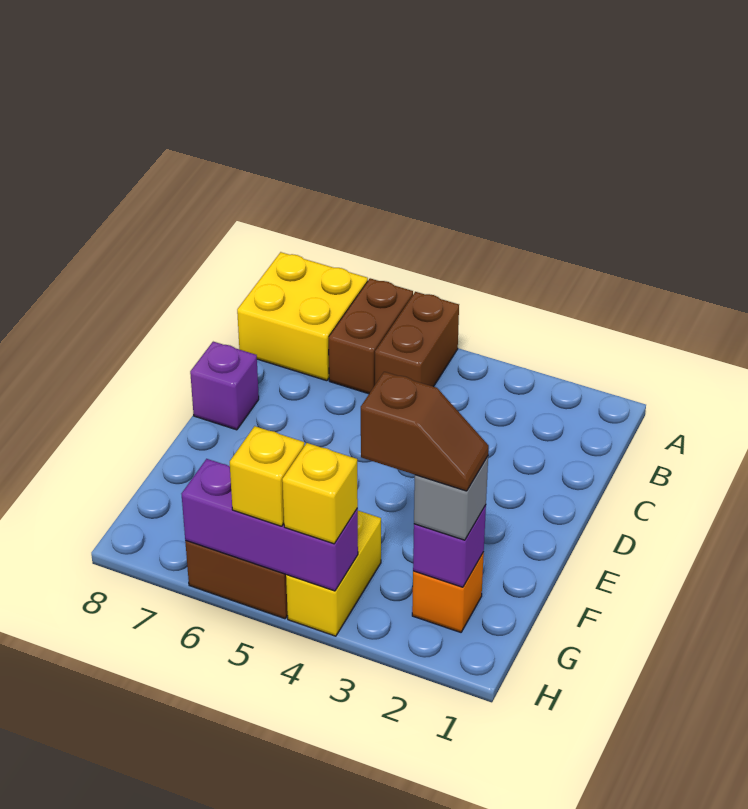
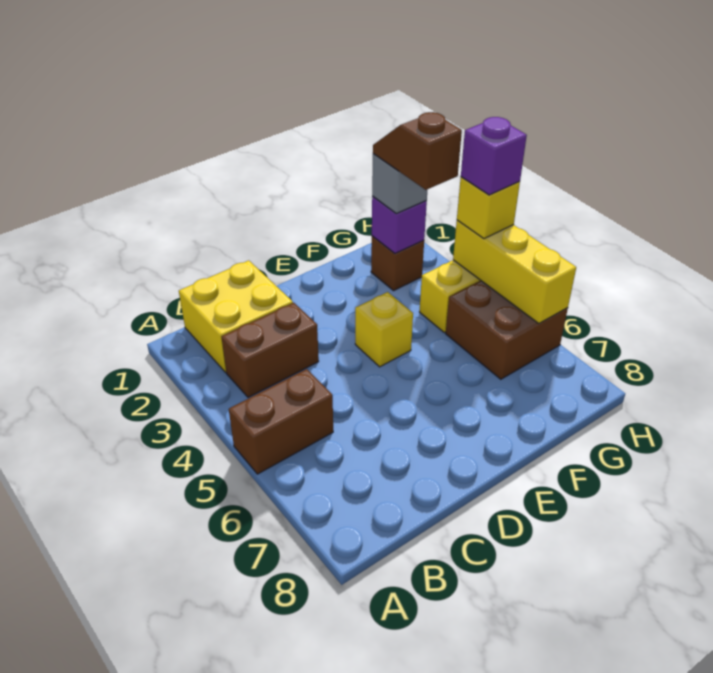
brown brick A6:B6 level 1 -> brown brick B3:C3 level 1
yellow brick A7:B8 level 1 -> yellow brick B1:C2 level 1
purple brick D8 level 1 -> purple brick H4 level 4
orange brick G2 level 1 -> brown brick G2 level 1
purple brick H4:H6 level 2 -> yellow brick H4:H6 level 2
yellow brick H5 level 3 -> yellow brick E4 level 1

